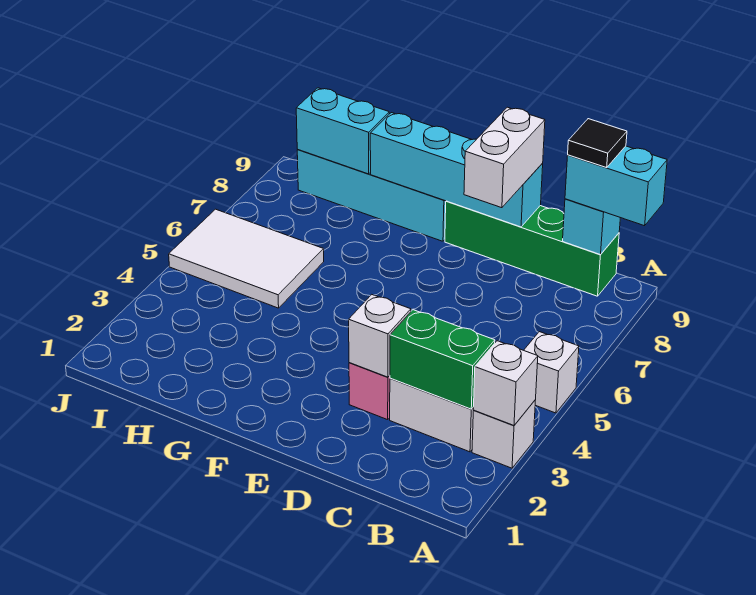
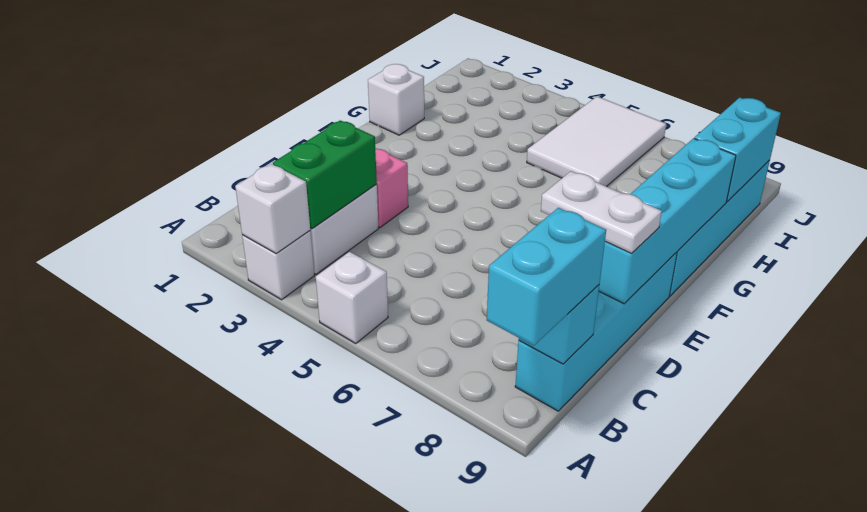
green brick B9:E9 level 1 -> cyan brick B9:E9 level 1
black tile B9 level 4 -> none
white brick D3 level 2 -> white brick G1 level 1
white brick D8:D9 level 3 -> white plate D8:D9 level 3

